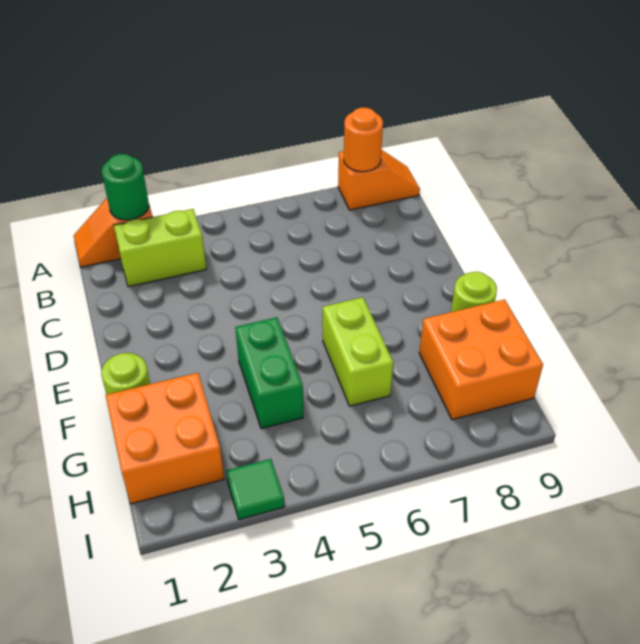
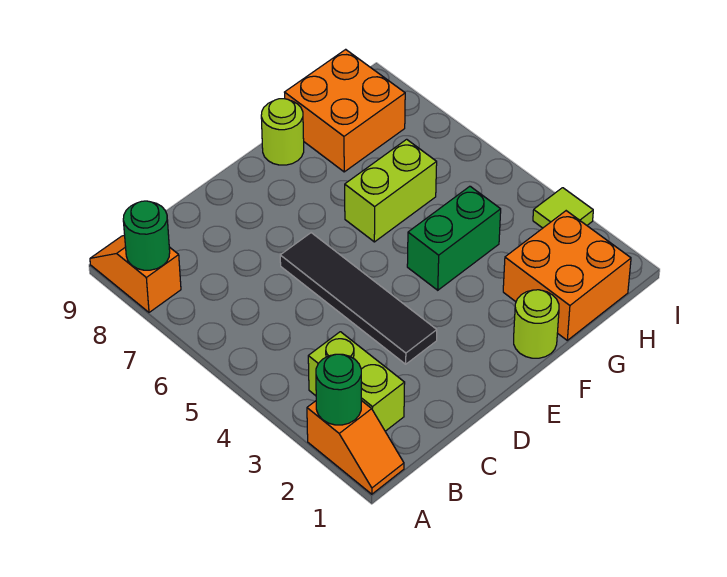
orange round brick A8 level 2 -> green round brick A8 level 2
none -> black tile D3:D6 level 1
green tile I3 level 1 -> lime tile I3 level 1

